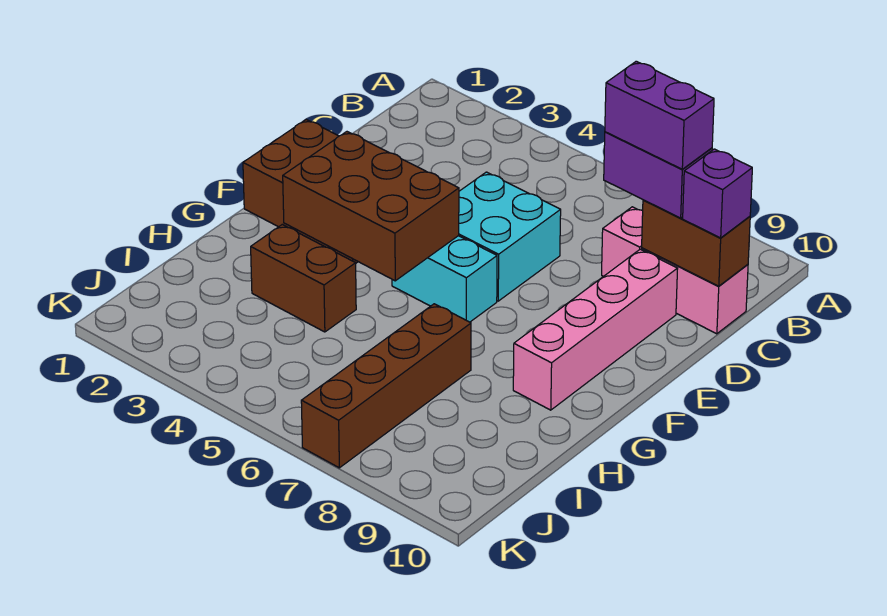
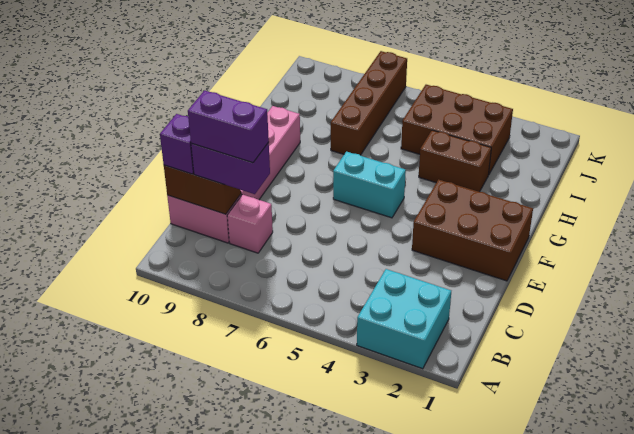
cyan brick D5:E6 level 1 -> cyan brick A2:B3 level 1
brown brick F3:G5 level 2 -> brown brick I3:J5 level 1

